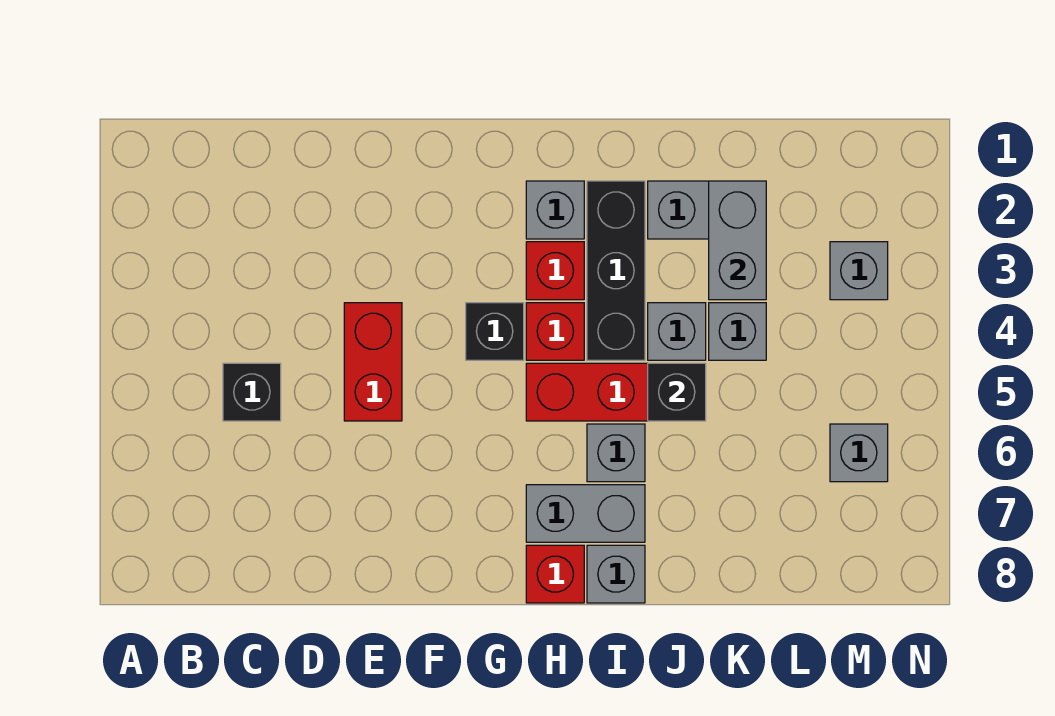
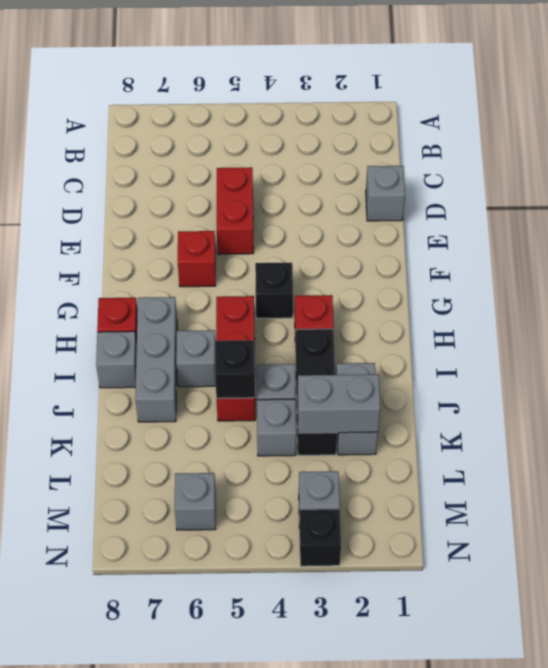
black brick C5 level 1 -> black brick N3 level 1
red brick E4:E5 level 1 -> red brick D5:E5 level 1
grey brick H2 level 1 -> grey brick D1 level 1
red brick H4 level 1 -> red brick F6 level 1
grey brick H7:I7 level 1 -> grey brick H7:J7 level 1
black brick I2:I4 level 1 -> black brick I3:K3 level 1

